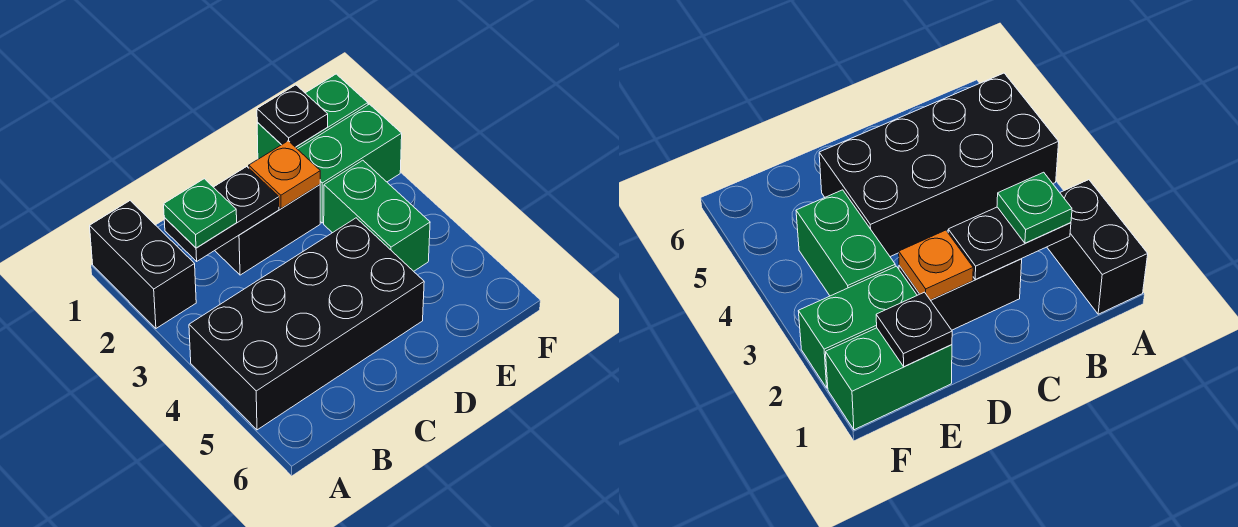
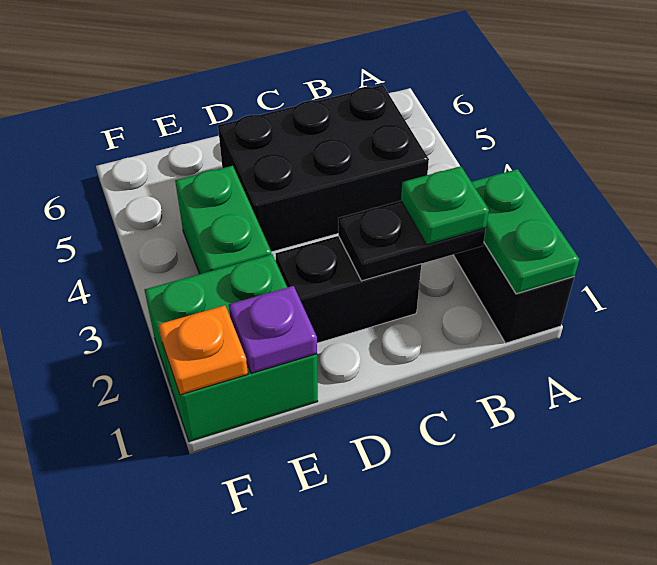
none -> green plate A1:A2 level 2
black brick A4:D5 level 1 -> black brick B4:D5 level 1
orange plate D2 level 2 -> orange plate F1 level 2
black plate E1 level 2 -> purple plate E1 level 2

